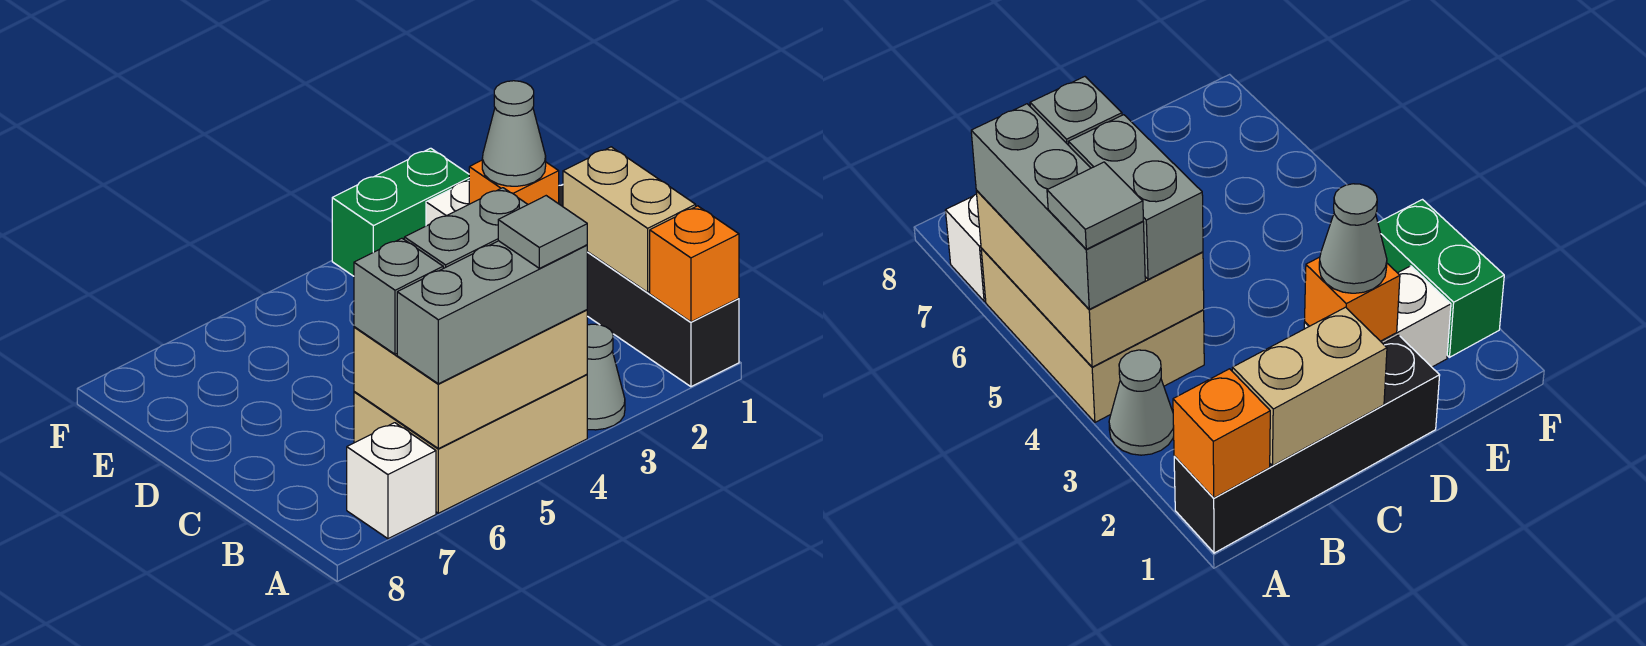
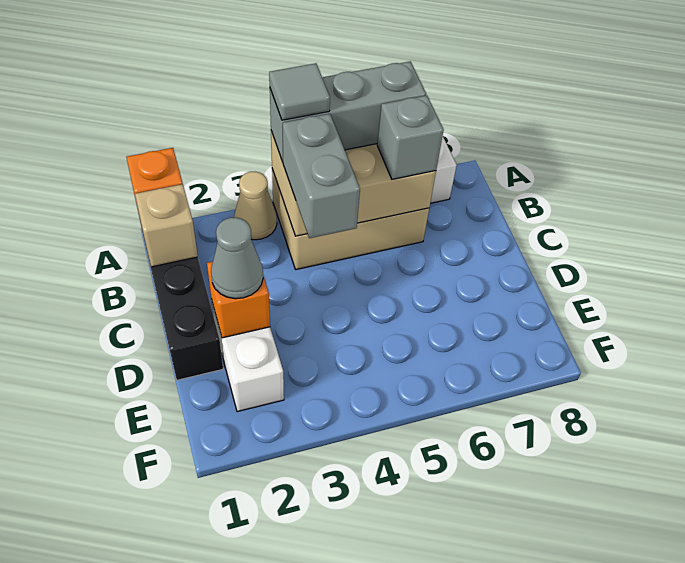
grey cone A3 level 1 -> tan cone A3 level 1
tan brick B1:C1 level 2 -> tan brick B1 level 2
grey brick B4:B5 level 3 -> grey brick B4:C4 level 3
green brick F2:F3 level 1 -> none

